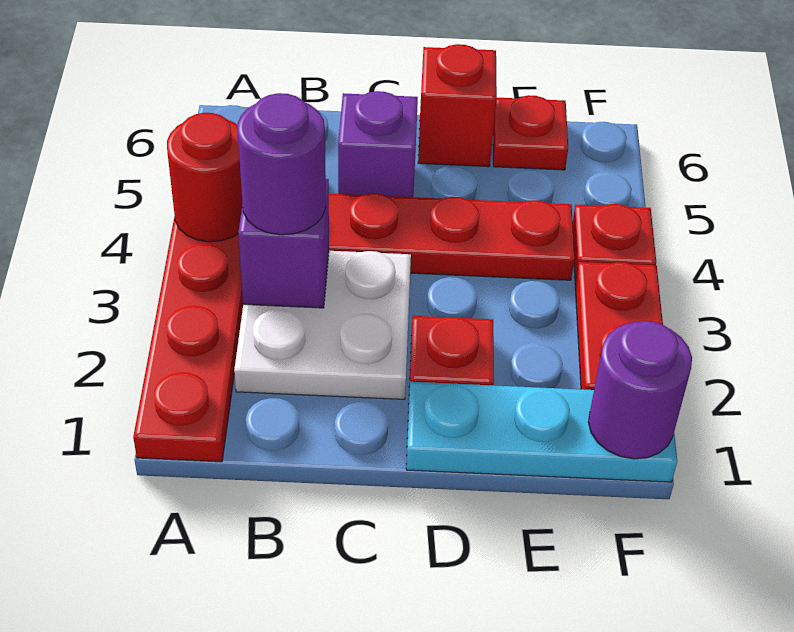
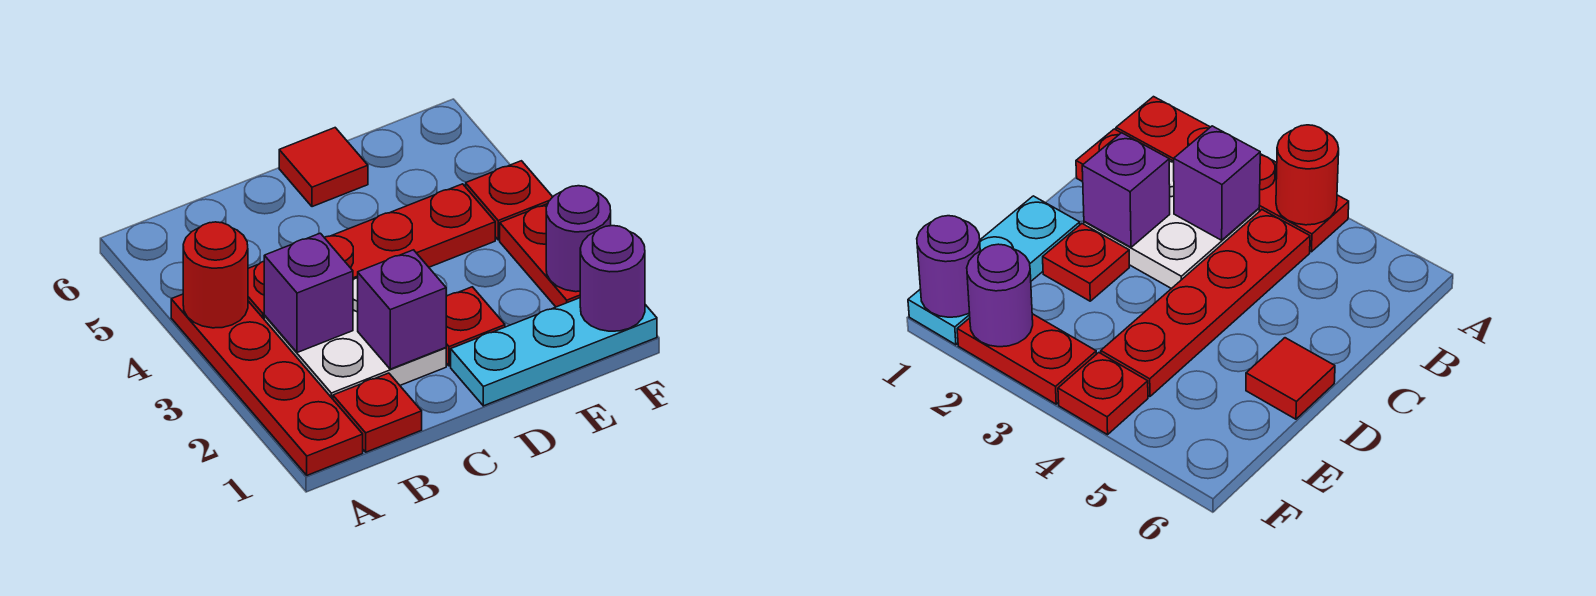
purple round brick B3 level 3 -> purple round brick F2 level 2
purple brick C5 level 1 -> purple brick C2 level 2
red brick D6 level 1 -> red tile D6 level 1
red plate E6 level 1 -> red plate B1 level 1

